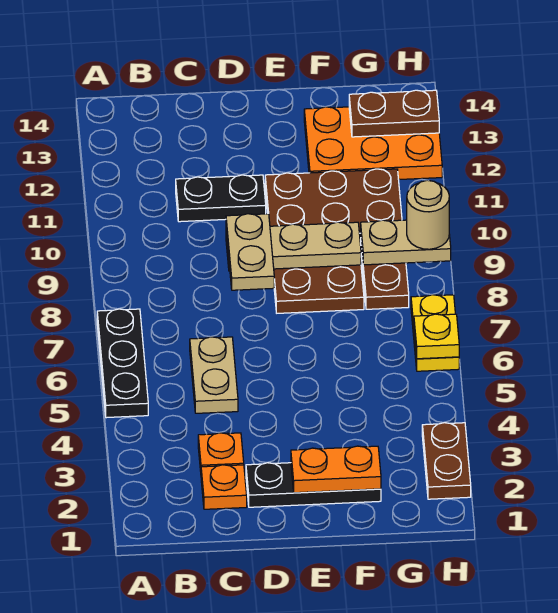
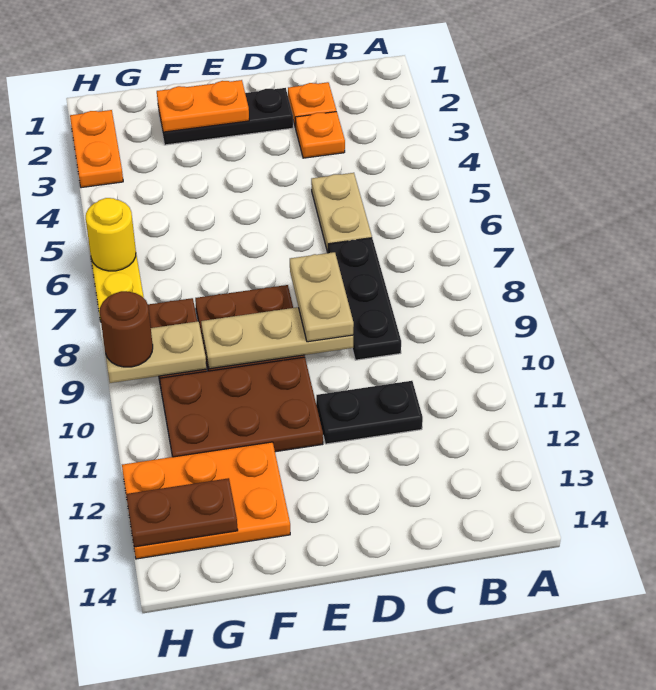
black plate A5:A7 level 1 -> black plate C7:C9 level 1
brown plate H2:H3 level 1 -> orange plate H2:H3 level 1
yellow plate H6 level 2 -> yellow round brick H6 level 2
tan round brick H9 level 3 -> brown round brick H9 level 3

